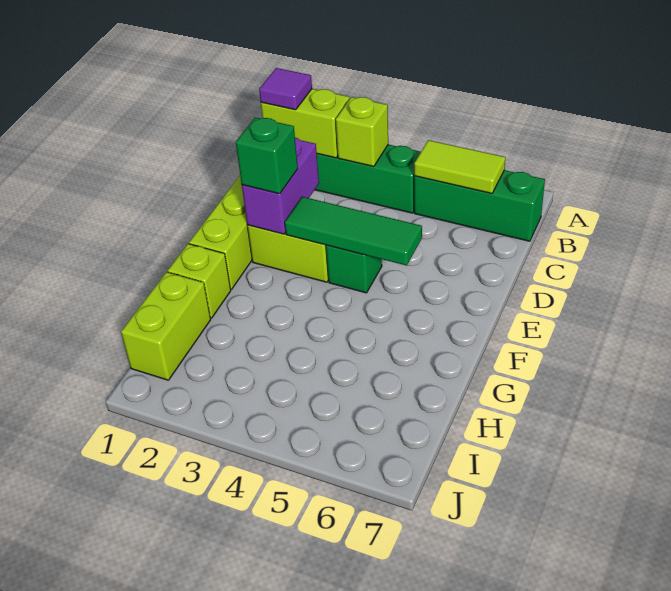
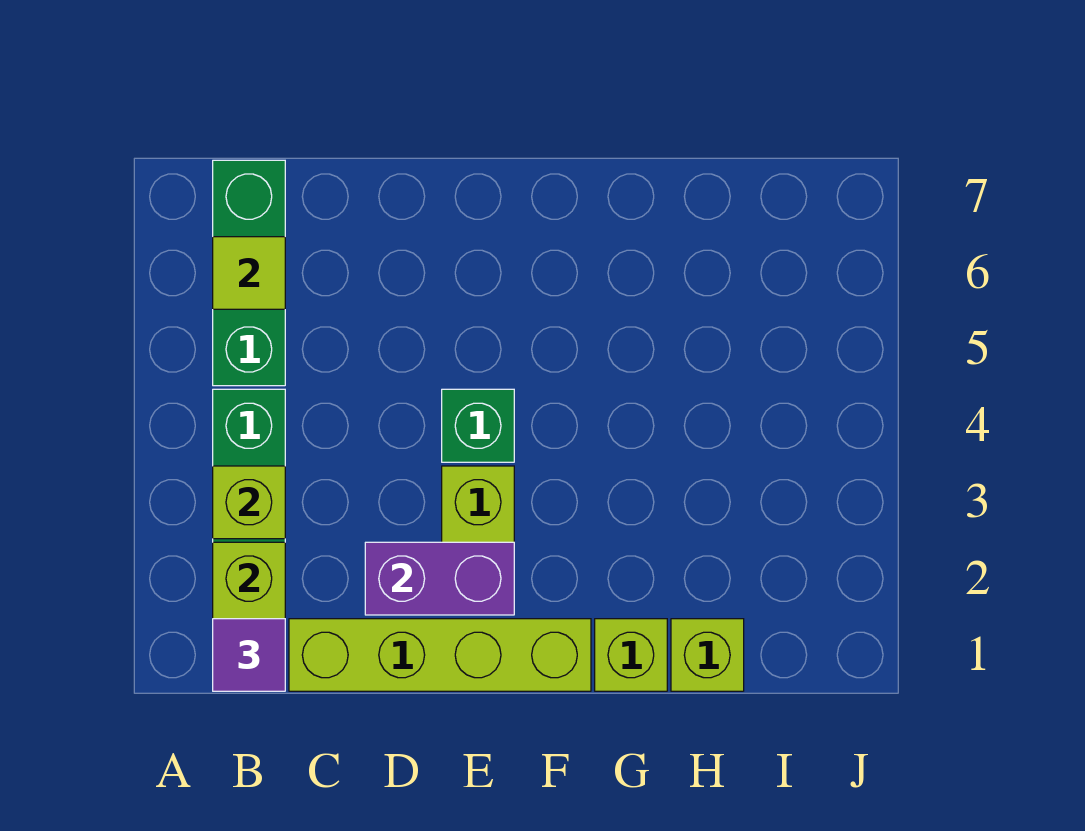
lime tile B5:B6 level 2 -> lime tile B6 level 2
green brick E2 level 3 -> none
green tile E3:E5 level 2 -> none
lime brick H1:I1 level 1 -> lime brick H1 level 1

